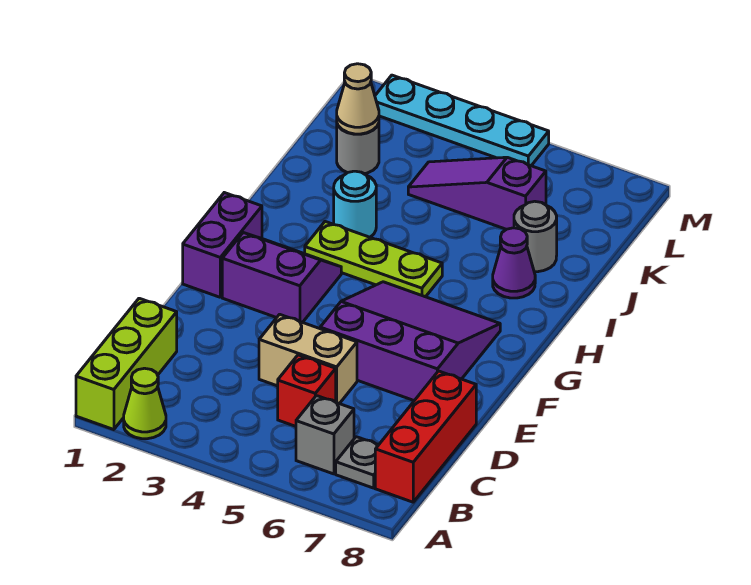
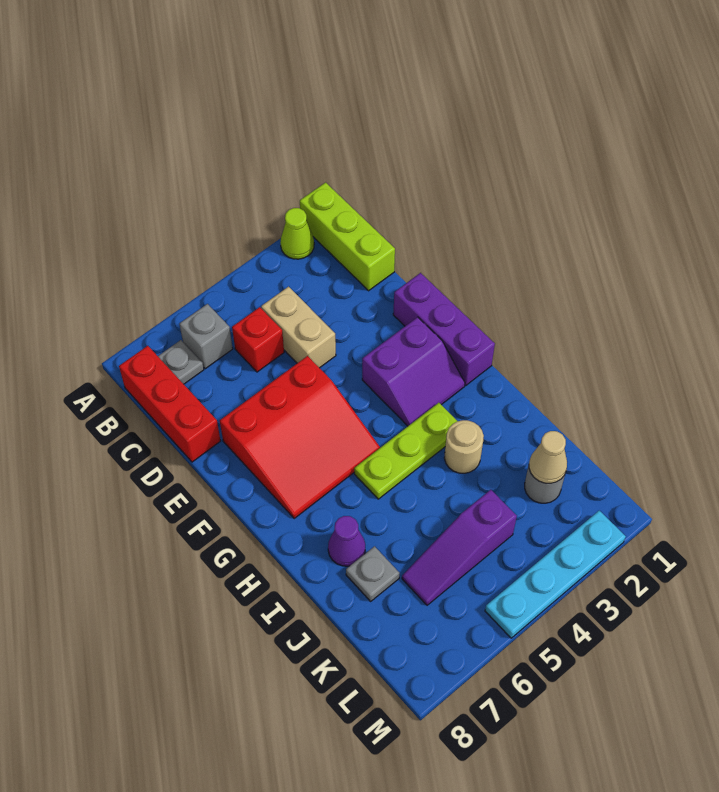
tan brick D4:D5 level 1 -> tan brick C4:D4 level 1
purple slope E5:G7 level 1 top E -> red slope E5:G7 level 1 top E
purple brick F1:G1 level 1 -> purple brick E1:G1 level 1
cyan round brick I3 level 1 -> tan round brick I3 level 1
grey round brick J7 level 1 -> grey plate J7 level 1
purple slope K4:K6 level 1 top 6 -> purple slope K4:K6 level 1 top 4

